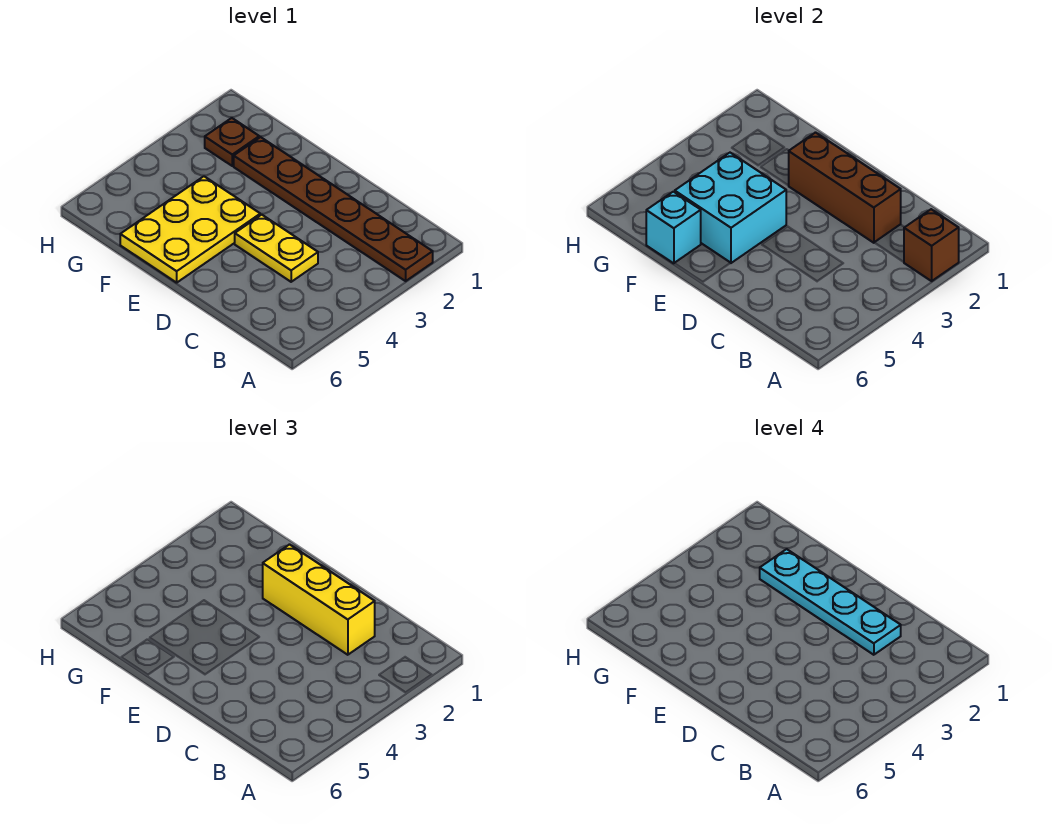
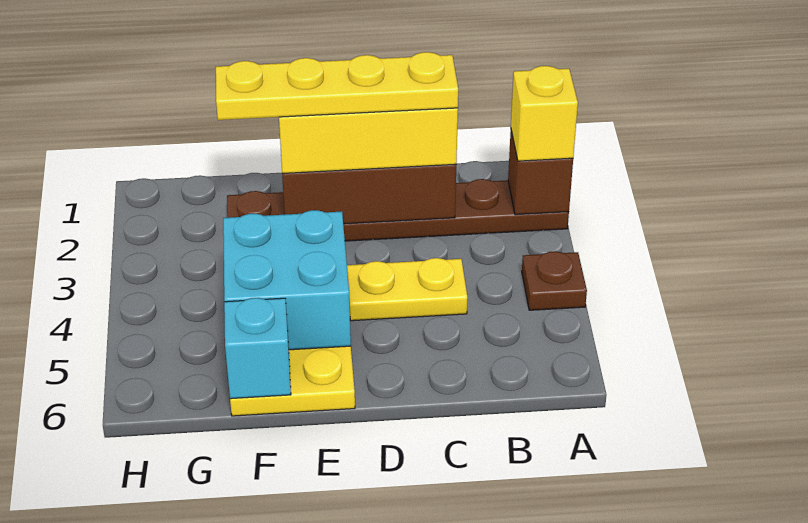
none -> yellow brick A2 level 3
cyan plate C2:F2 level 4 -> yellow plate C2:F2 level 4
brown plate G2 level 1 -> brown plate A4 level 1

